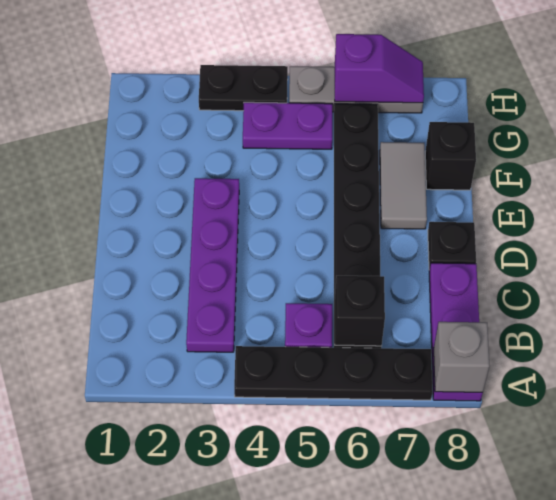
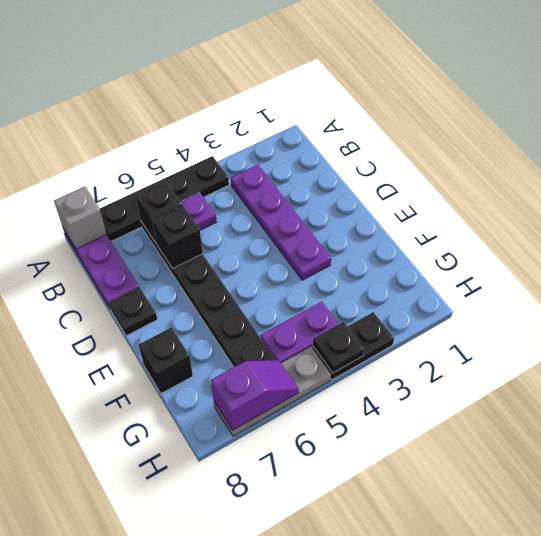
none -> black brick C6 level 2
grey tile E7:F7 level 1 -> none
none -> black plate H4 level 2
purple slope H6:H7 level 2 top 6 -> purple slope H6:H7 level 2 top 7

